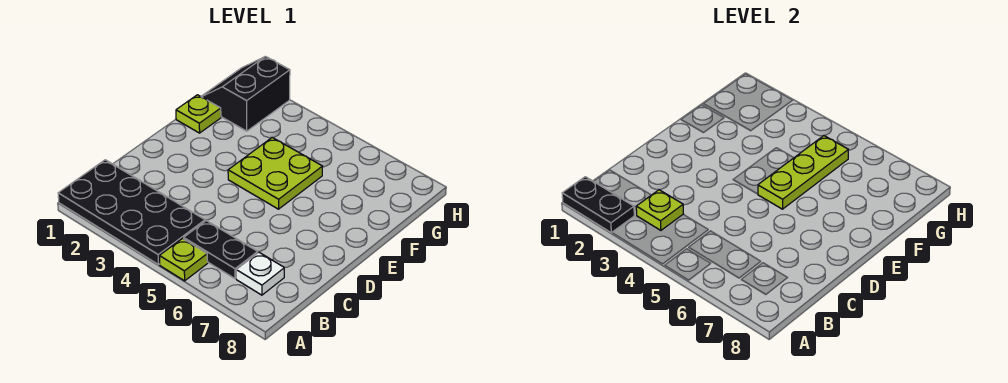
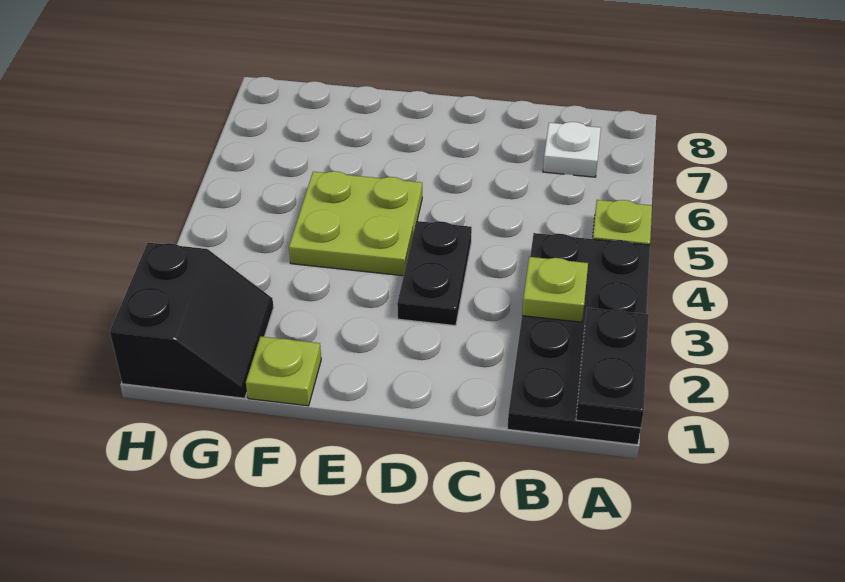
black plate B5:B6 level 1 -> black plate D3:D4 level 1
lime plate E5:G5 level 2 -> none
black slope G1:H2 level 1 top 2 -> black slope G1:H2 level 1 top H

